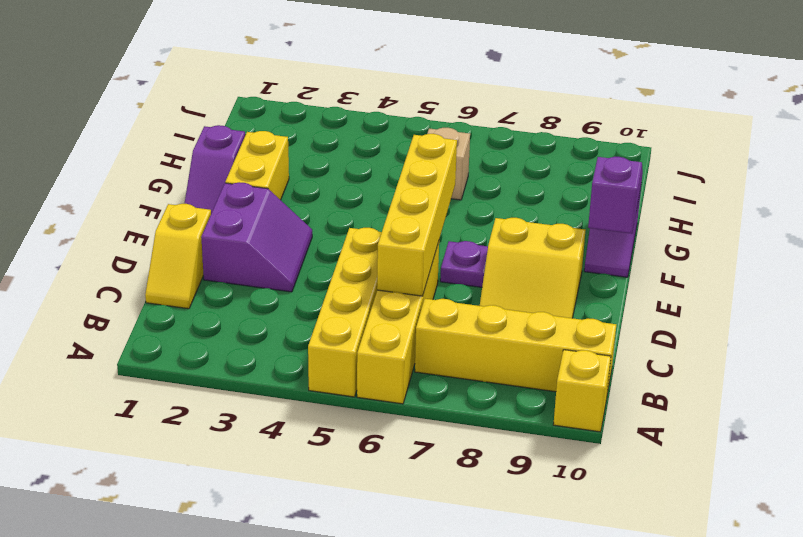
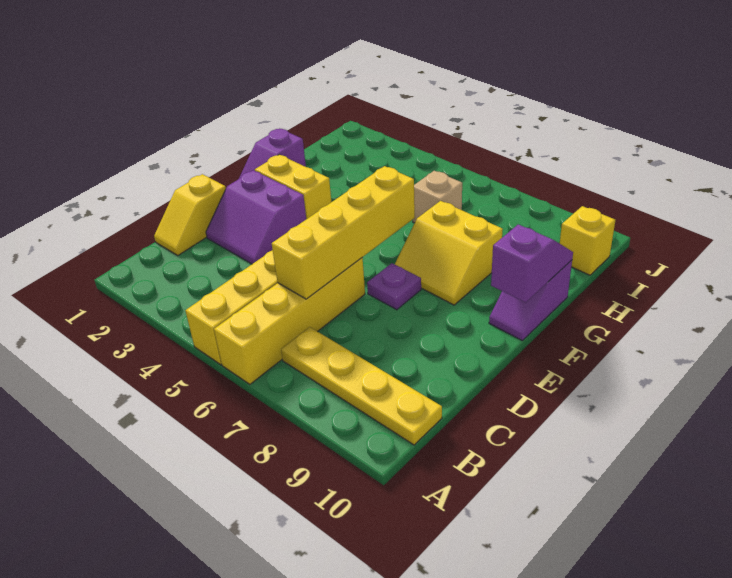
yellow brick A10 level 1 -> yellow brick I10 level 1
yellow brick B7:B10 level 1 -> yellow plate B7:B10 level 1
purple slope D2:E3 level 1 top 2 -> purple slope D2:E3 level 1 top E
yellow slope D8:E9 level 1 top E -> yellow slope F7:G8 level 1 top G
yellow brick F2:G2 level 1 -> yellow brick F2:F3 level 1

